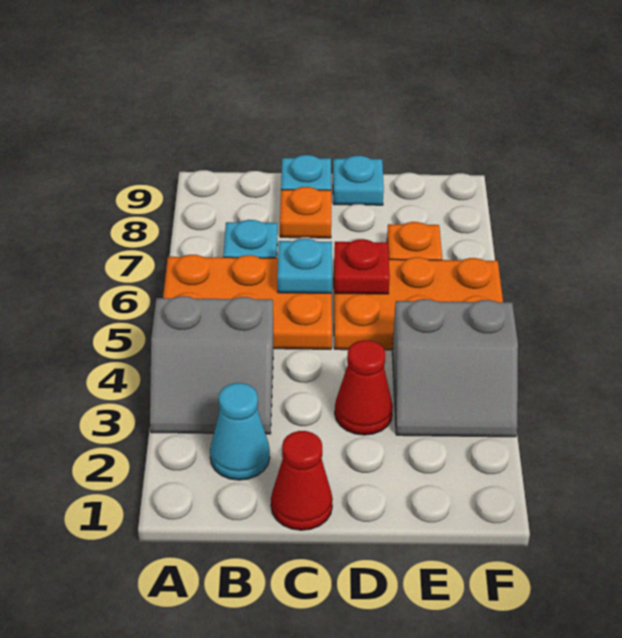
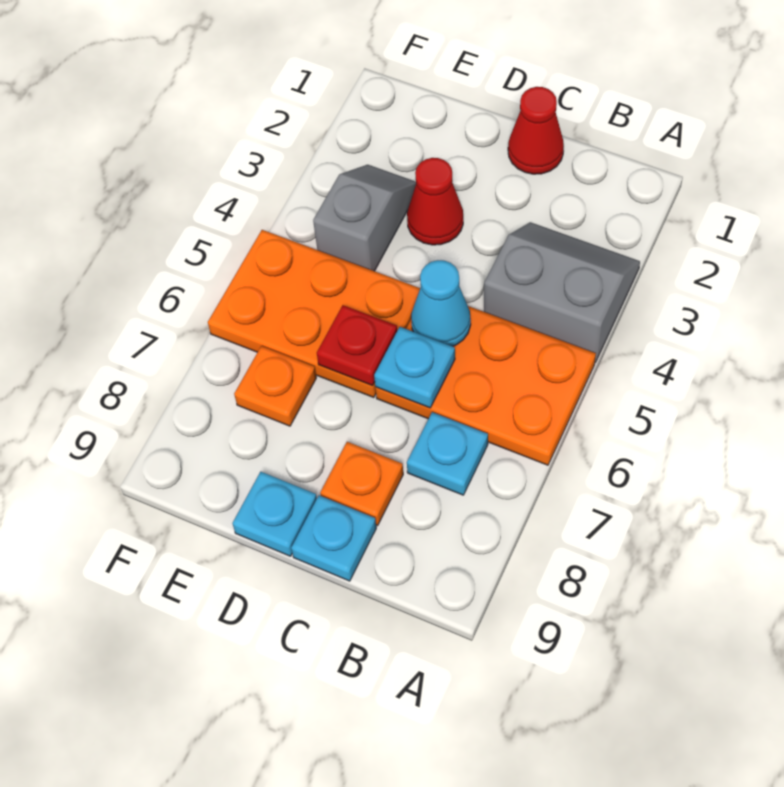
cyan cone B2 level 1 -> cyan cone C5 level 2
grey slope E3:F4 level 1 top 4 -> grey slope E3:E4 level 1 top 4

